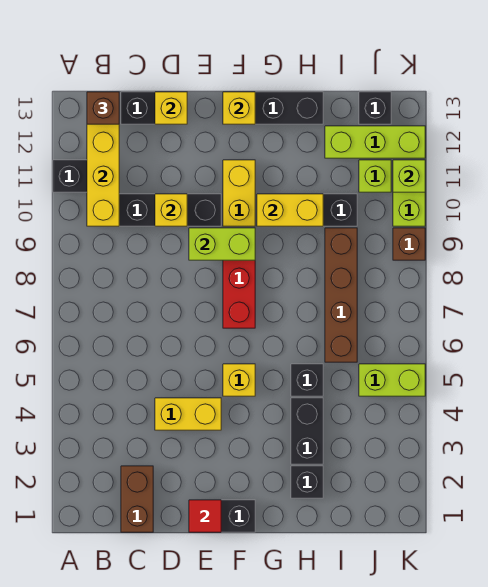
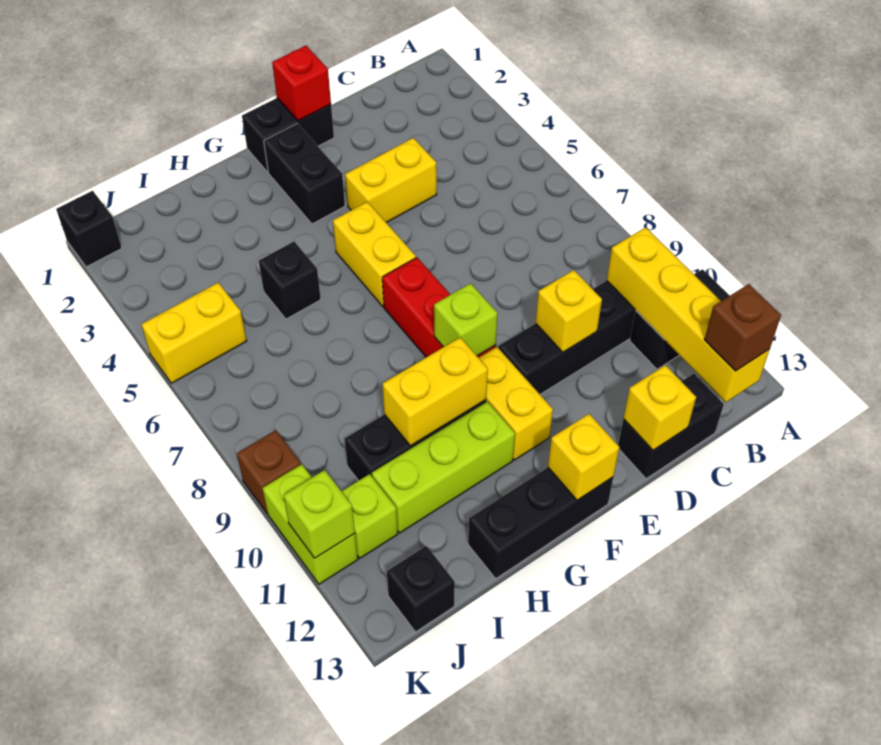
brown brick C1:C2 level 1 -> none
red tile E1 level 2 -> red brick E1 level 2
lime brick E9:F9 level 2 -> lime brick F9 level 2
yellow brick F5 level 1 -> yellow brick F5:F6 level 1
black brick H2 level 1 -> black brick K1 level 1
black brick H3:H4 level 1 -> black brick F2:F3 level 1
brown brick I6:I9 level 1 -> none
lime brick I12:K12 level 1 -> lime brick G11:I11 level 1
lime brick J5:K5 level 1 -> yellow brick J5:K5 level 1

